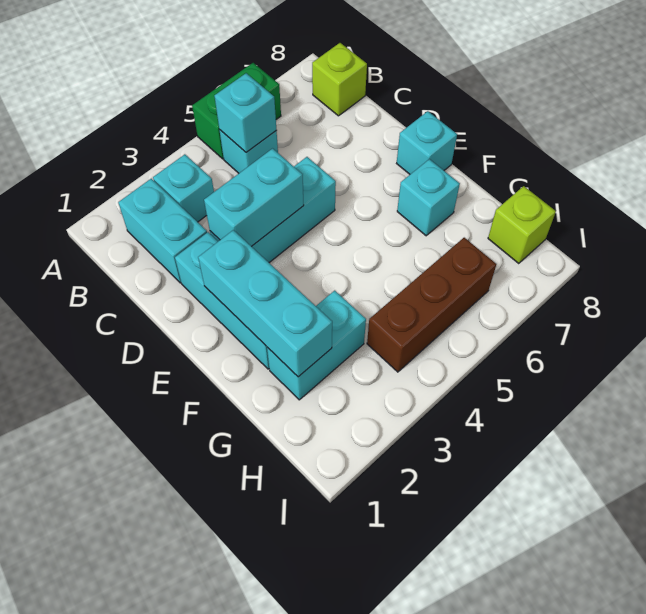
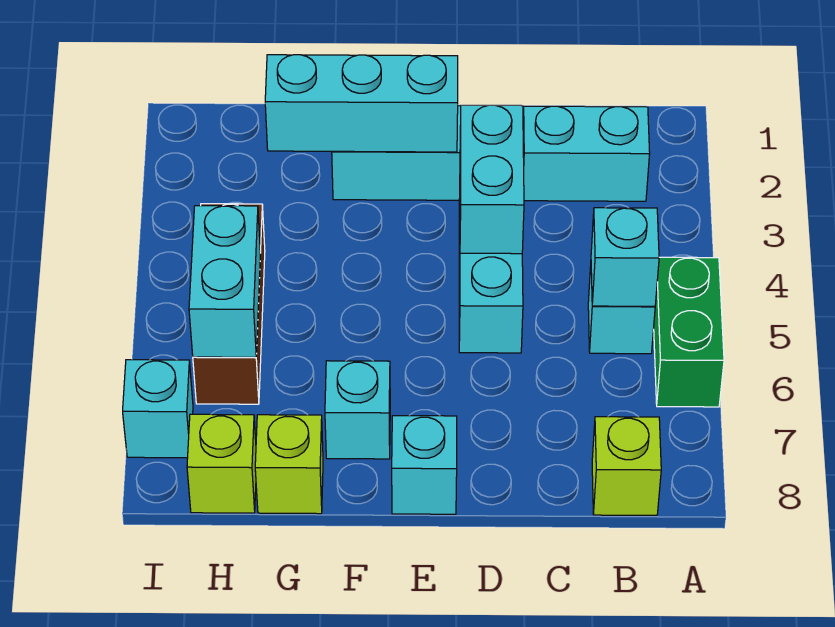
cyan brick B3 level 1 -> cyan brick I7 level 1
cyan brick G2:G3 level 1 -> cyan brick H5:H6 level 2
none -> lime brick G8 level 1

